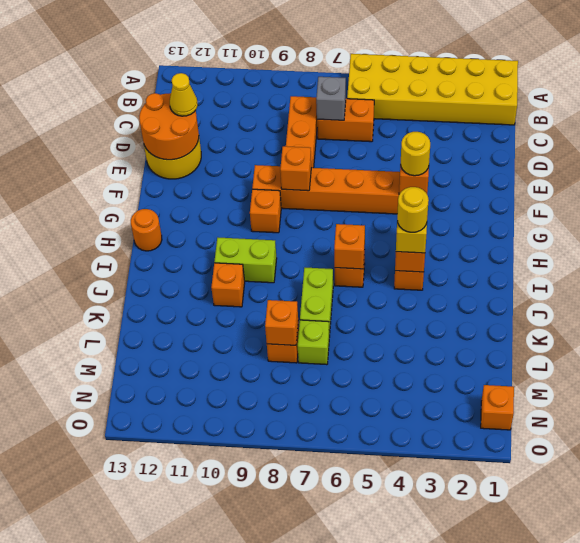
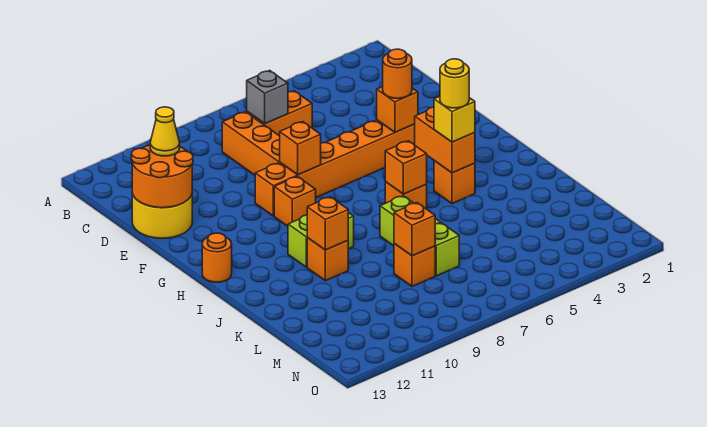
yellow brick A1:B6 level 1 -> none
yellow round brick F4 level 3 -> orange round brick F4 level 3
orange brick N1 level 1 -> orange brick J10 level 2

